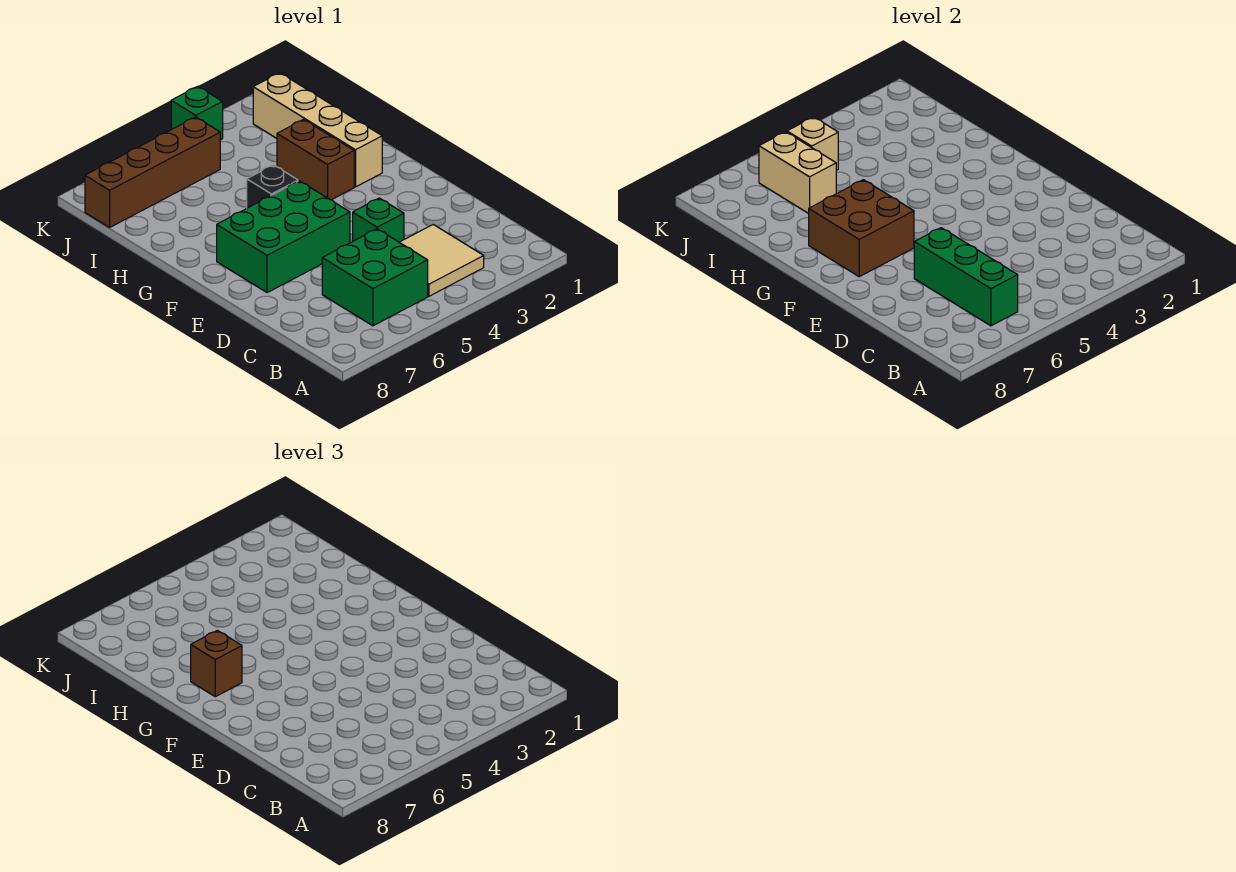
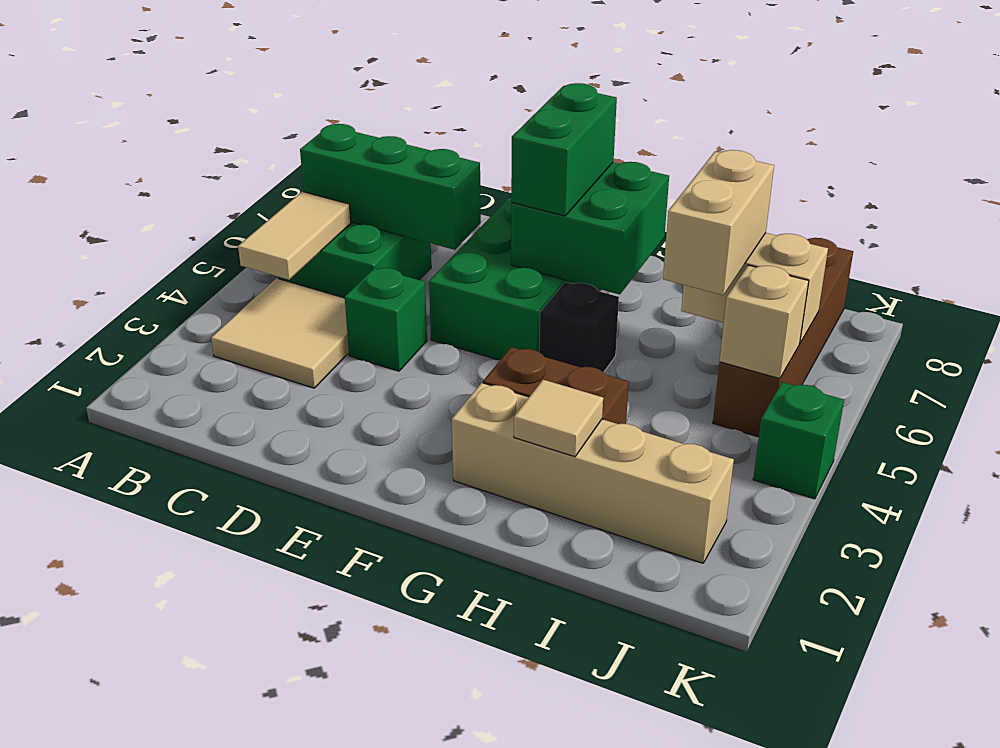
none -> tan tile B4:B5 level 2
brown brick F6:G7 level 2 -> green brick F6:G7 level 2
none -> green brick F6:F7 level 3
brown brick G7 level 3 -> none
none -> tan tile H2 level 2
none -> tan brick I5:I6 level 3

